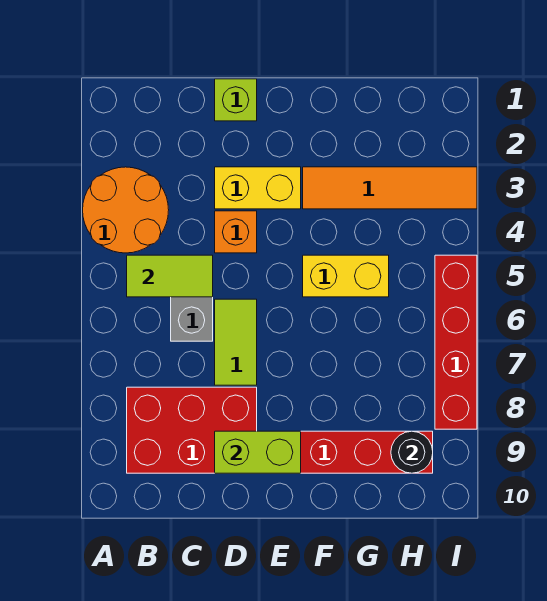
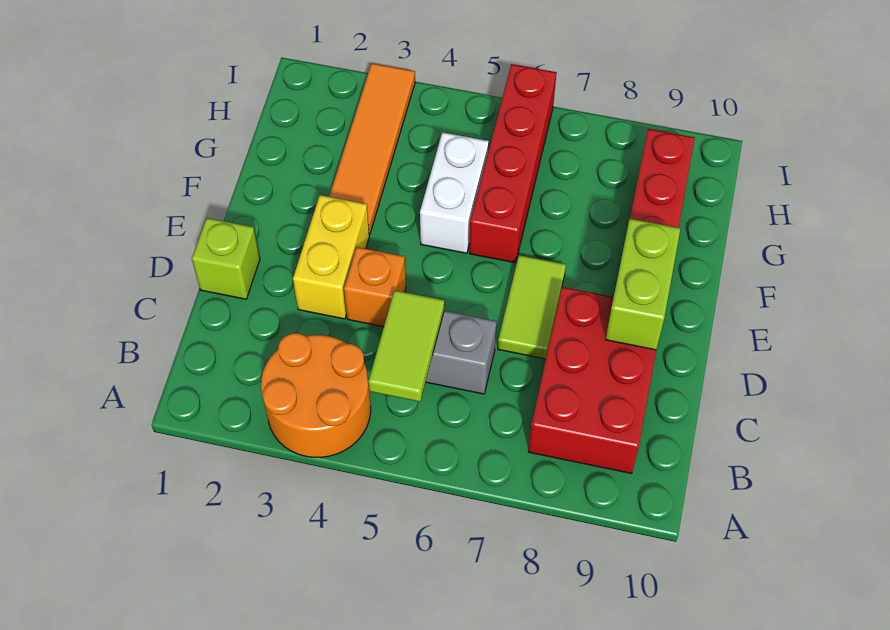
lime tile D6:D7 level 1 -> lime tile D7:E7 level 1
yellow brick F5:G5 level 1 -> white brick F5:G5 level 1
black round brick H9 level 2 -> none
red brick I5:I8 level 1 -> red brick F6:I6 level 1

